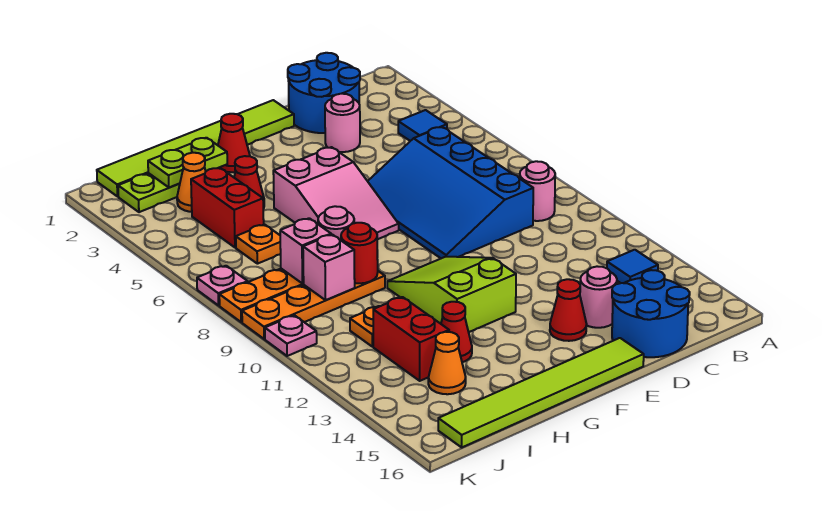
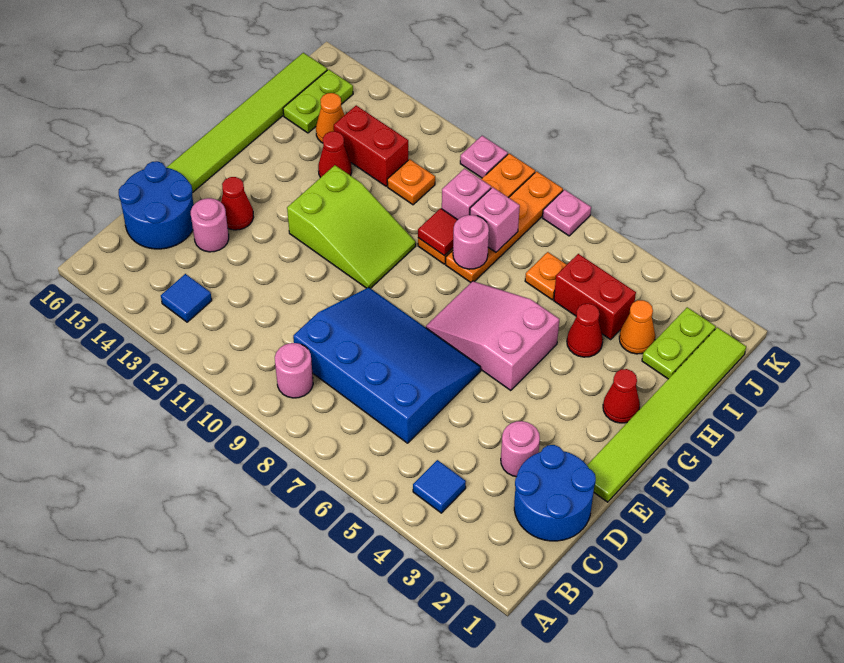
lime plate H2:I2 level 2 -> lime plate I15:J15 level 1
red round brick H9 level 2 -> red tile H9 level 2

